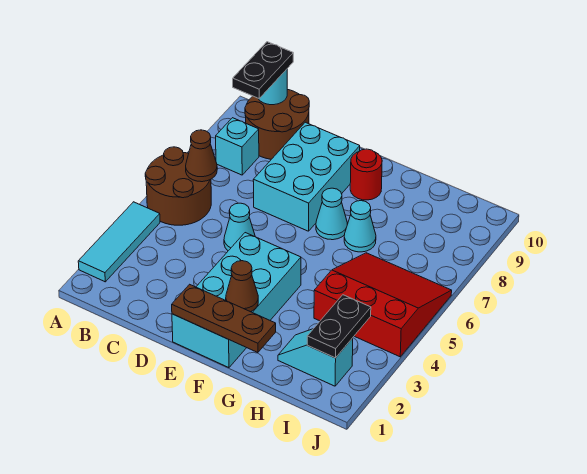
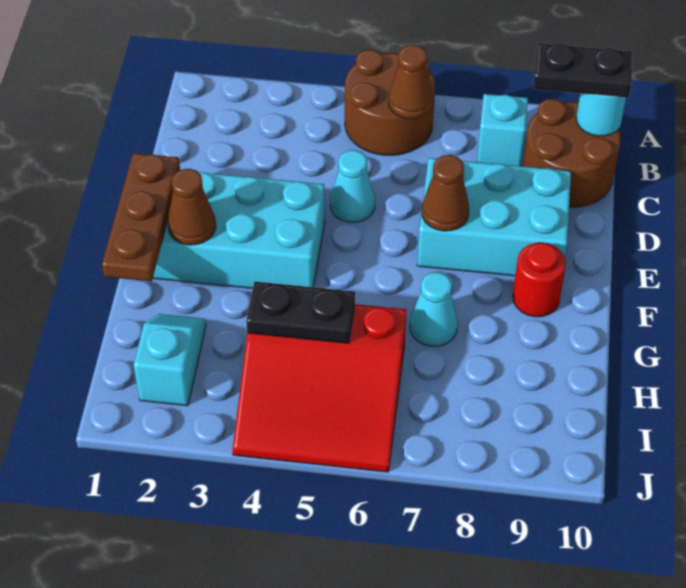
cyan tile A2:A4 level 1 -> none
none -> brown cone E7 level 2
cyan cone F7 level 1 -> none
red slope H4:J6 level 1 top 4 -> red slope H4:J6 level 1 top H
black plate I2:I3 level 2 -> black plate H4:H5 level 2

